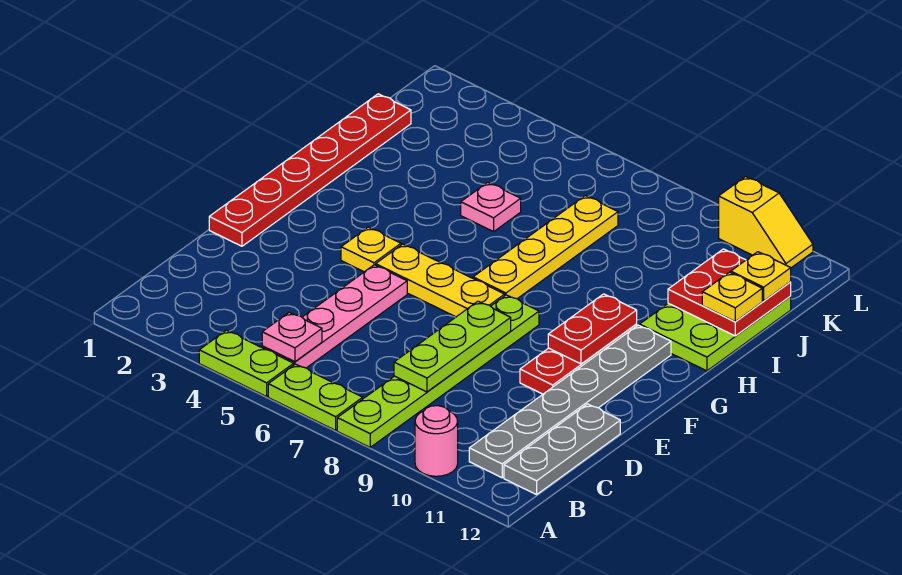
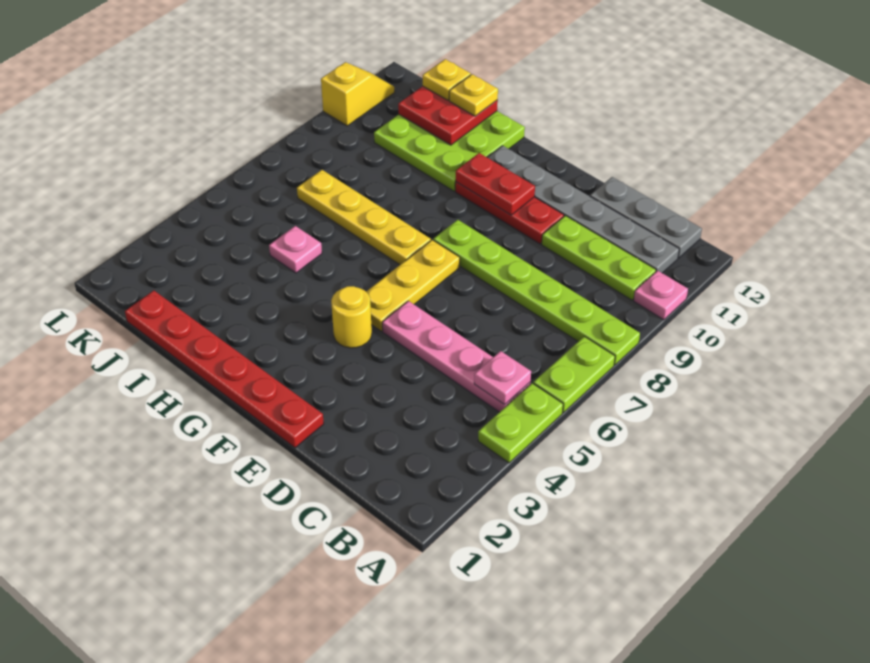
pink round brick A10 level 1 -> pink plate A10 level 1
lime plate C8:E8 level 2 -> lime plate B10:D10 level 1
yellow plate F4 level 1 -> yellow round brick F4 level 1
lime plate H11:J12 level 1 -> lime plate H10:J12 level 1

